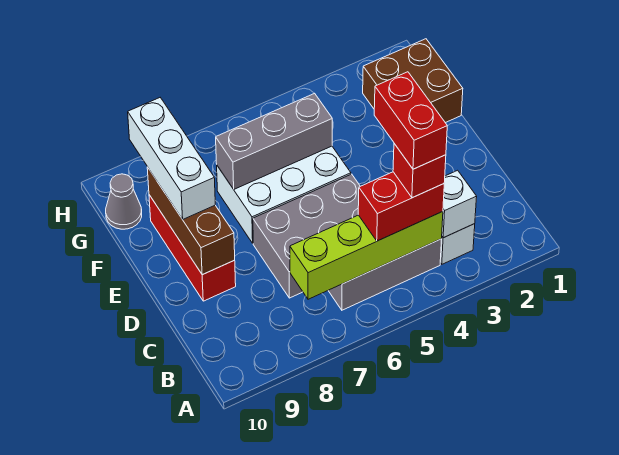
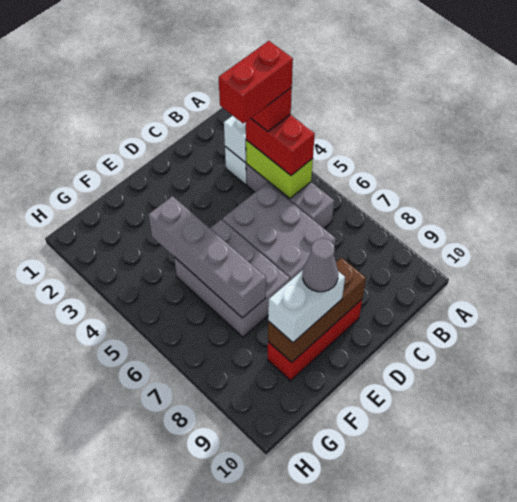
lime brick B4:B7 level 2 -> lime brick B4:B5 level 2
white brick E5:F7 level 1 -> grey brick E5:F7 level 1
white brick E9:G9 level 3 -> white brick E9:F9 level 3
brown brick F1:G2 level 1 -> none
grey brick F5:F7 level 2 -> grey brick F4:F7 level 2
grey cone G10 level 1 -> grey cone E9 level 4

